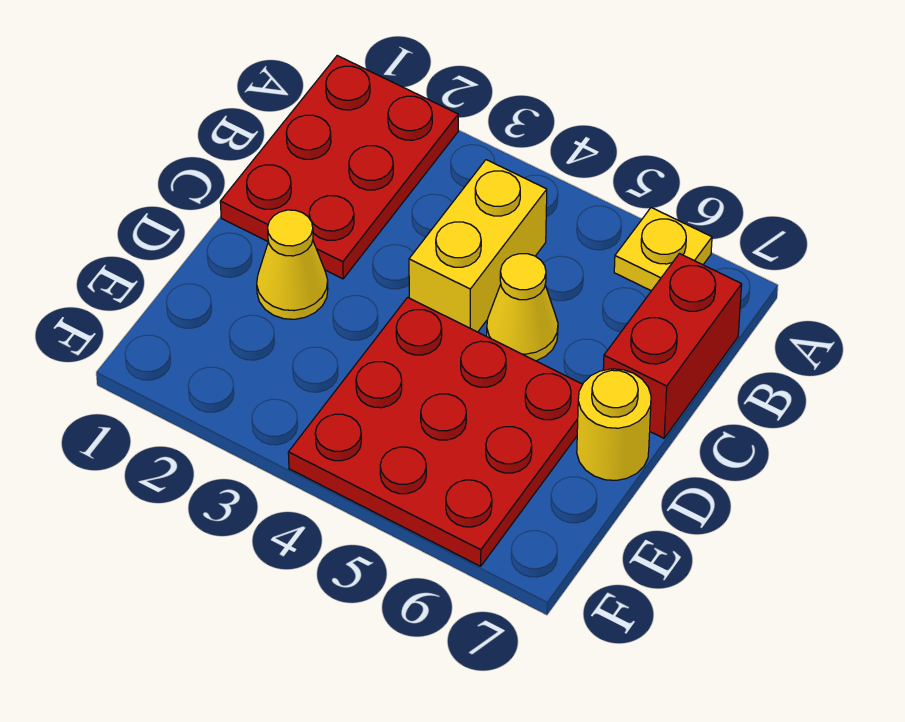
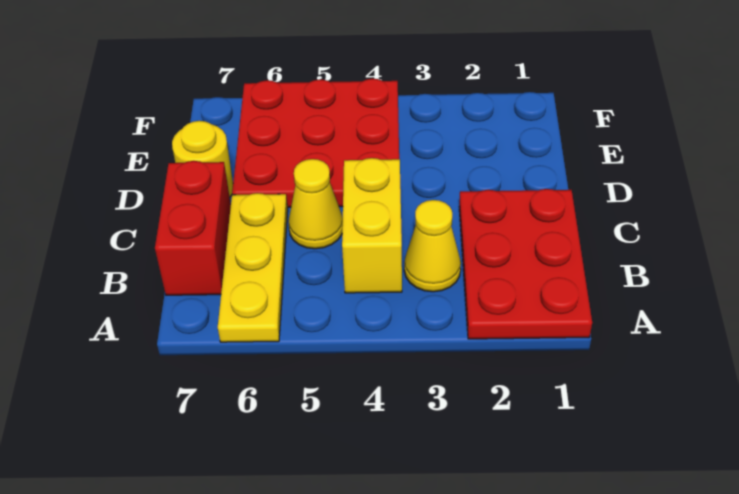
yellow plate A6 level 1 -> yellow plate A6:C6 level 1
yellow cone D2 level 1 -> yellow cone B3 level 1

